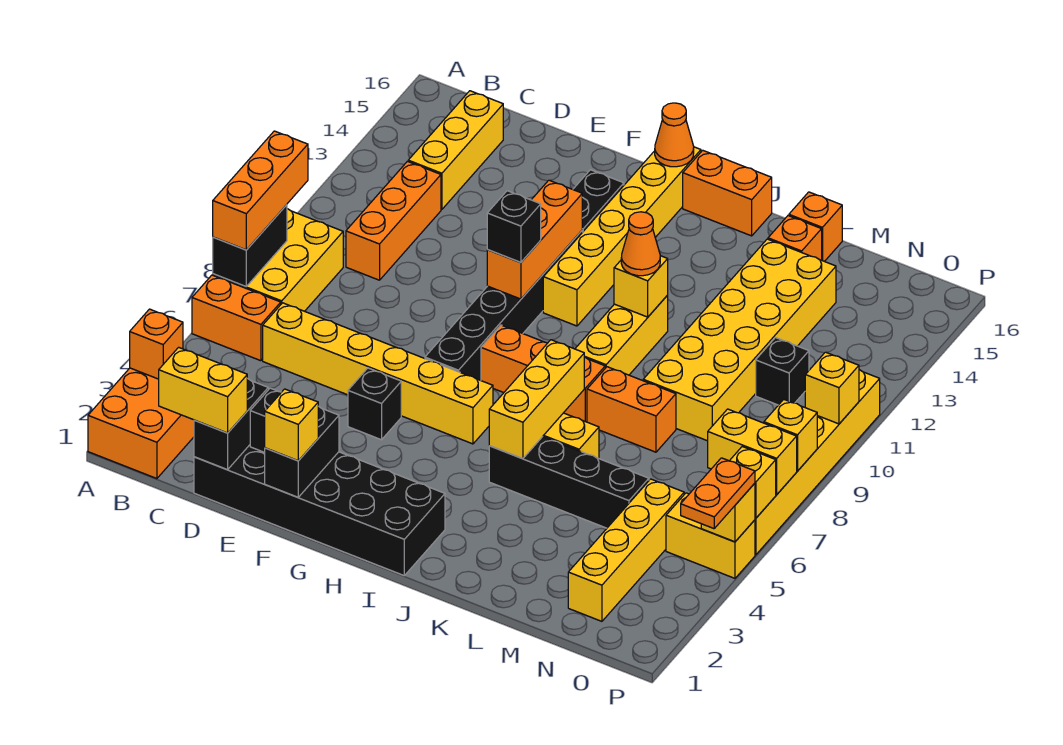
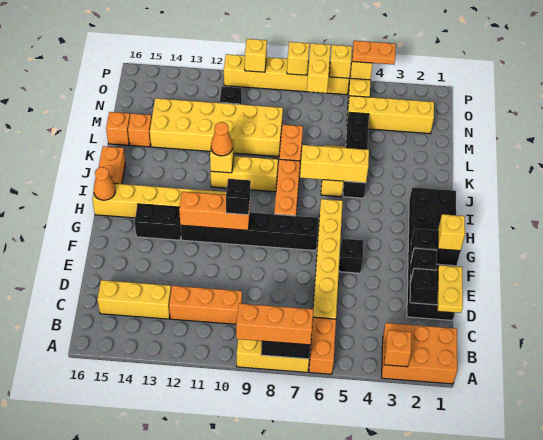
yellow brick C1:D1 level 3 -> yellow plate C1:D1 level 3

